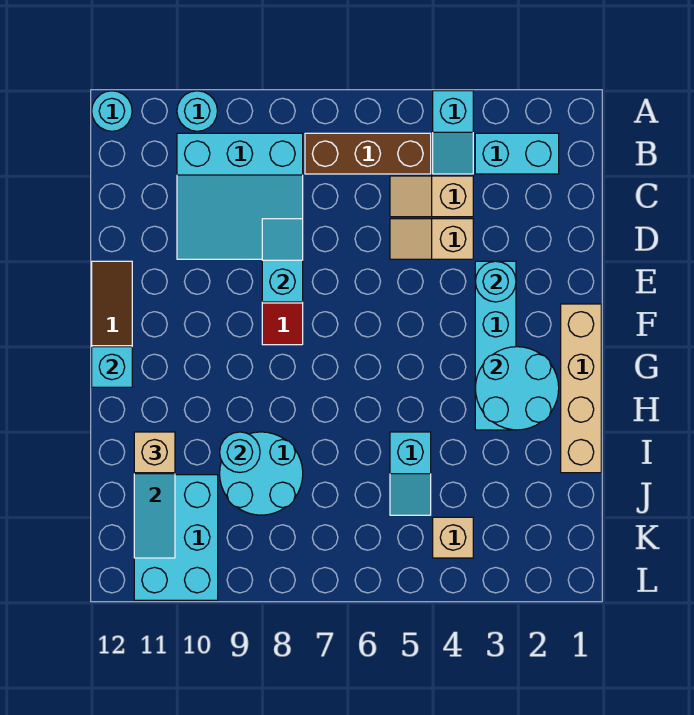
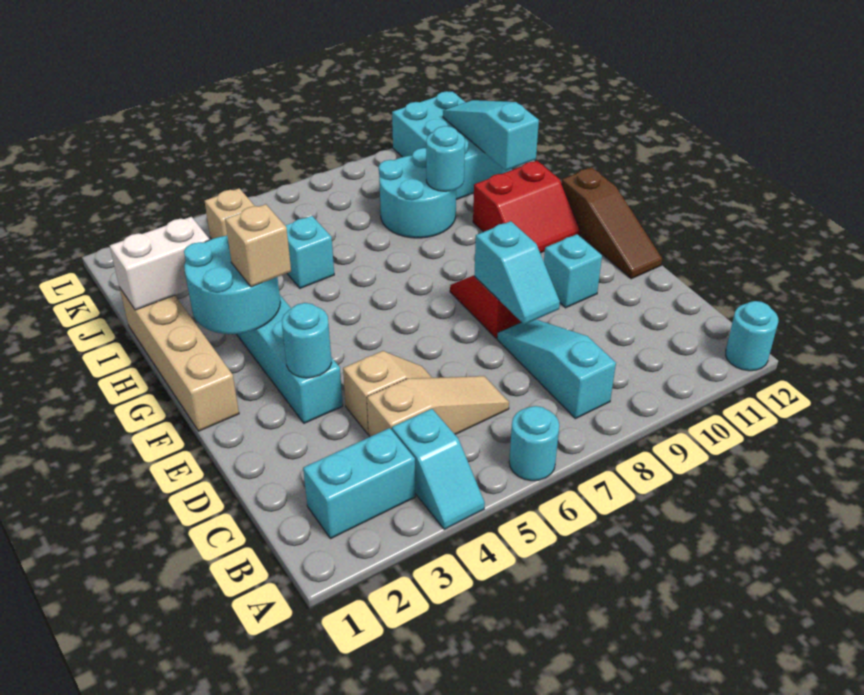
cyan slope A4:B4 level 1 top A -> cyan slope A4:B4 level 1 top B
cyan round brick A10 level 1 -> cyan round brick A6 level 1
brown brick B5:B7 level 1 -> none
cyan slope B8:D10 level 1 top B -> cyan slope B8:D8 level 1 top B
tan slope C4:C5 level 1 top 4 -> tan slope C4:C6 level 1 top 4
none -> red slope G10:H11 level 1 top H
cyan brick G12 level 2 -> cyan brick E10 level 1
none -> white brick I1:I2 level 2
tan brick I11 level 3 -> tan brick G3 level 3

